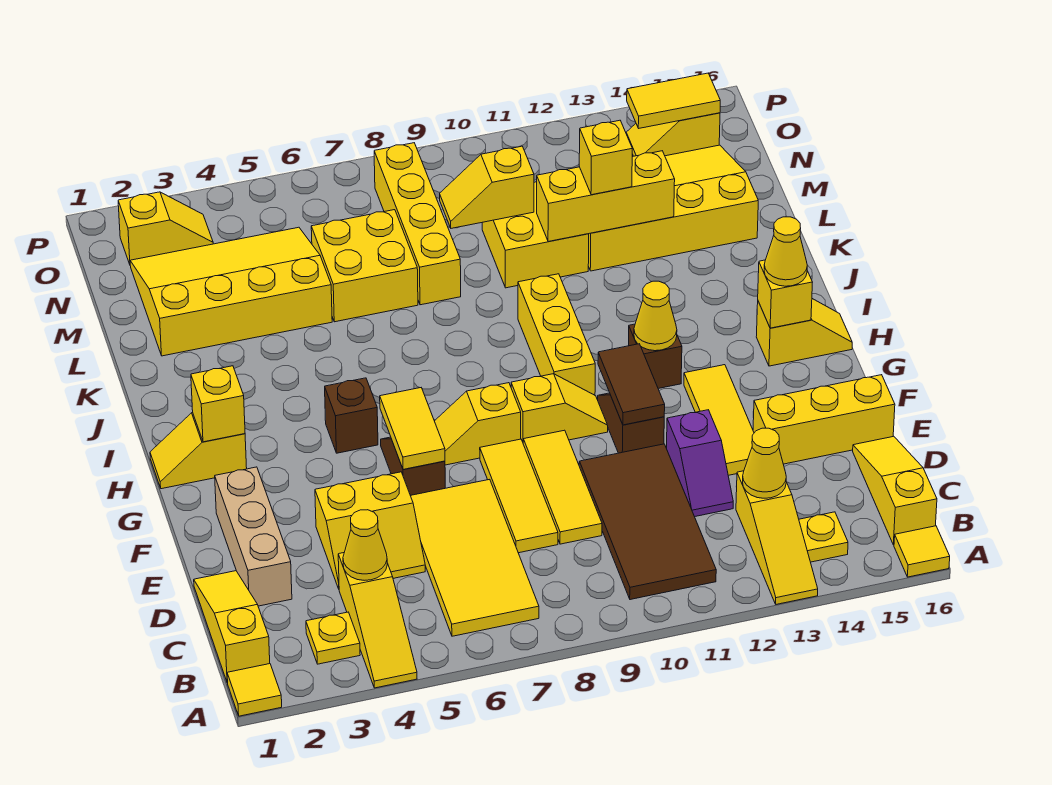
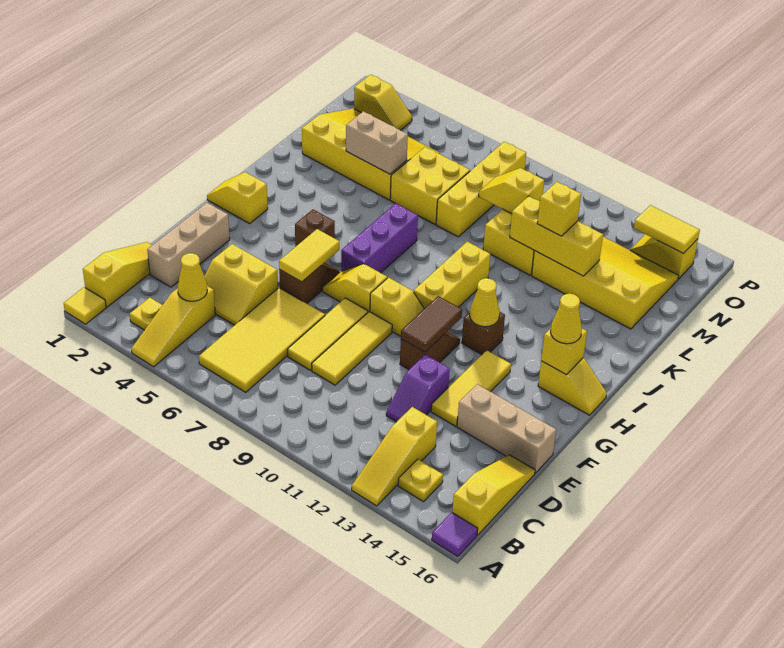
yellow tile A16 level 1 -> purple tile A16 level 1
brown tile B10:E11 level 1 -> none
yellow cone C13 level 2 -> none
yellow brick E14:E16 level 1 -> tan brick E14:E16 level 1
yellow brick H2 level 2 -> none
none -> purple brick H7:J7 level 1
none -> tan brick L4:L5 level 2

